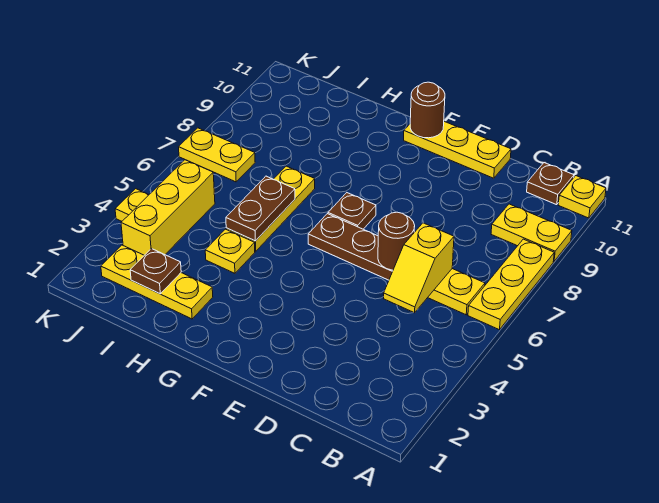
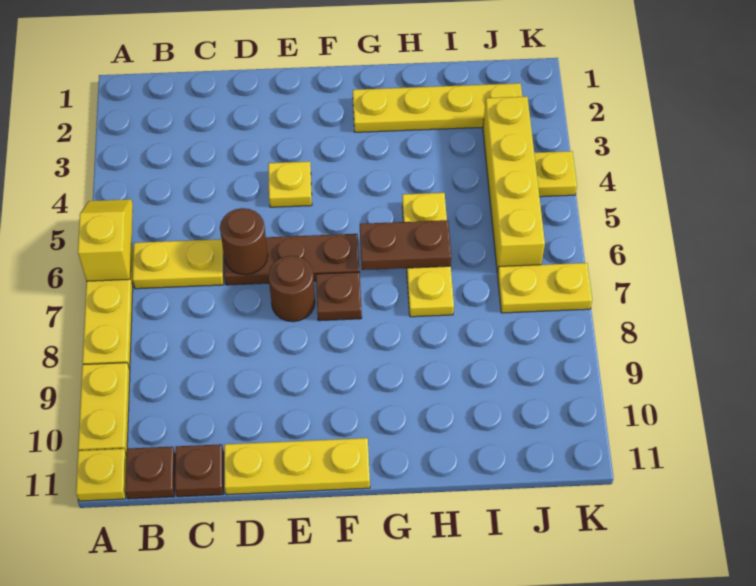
yellow plate A9:B9 level 1 -> yellow plate A9:A10 level 1
yellow slope C5:C6 level 2 top 6 -> yellow slope A5:A6 level 2 top 6
brown round brick F11 level 2 -> brown round brick E7 level 1
yellow plate H2:J2 level 1 -> yellow plate G2:J2 level 1
yellow plate H4 level 1 -> yellow plate E4 level 1
brown plate H5:H6 level 2 -> brown plate G6:H6 level 2
brown plate I2 level 2 -> brown plate C11 level 1
yellow brick J3:J5 level 1 -> yellow brick J3:J6 level 1

